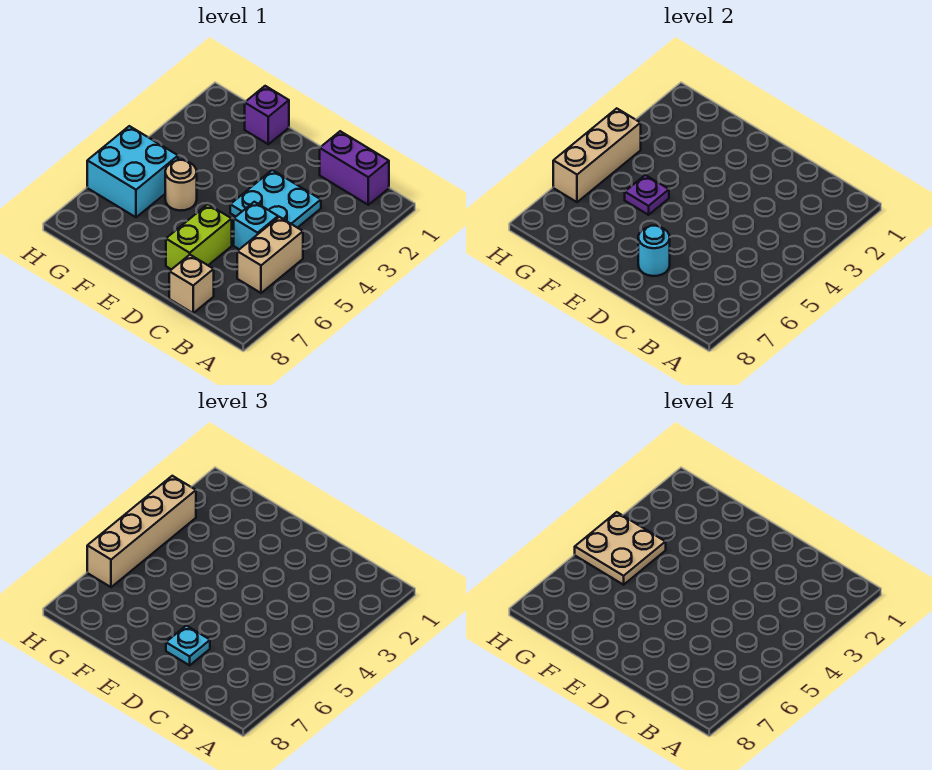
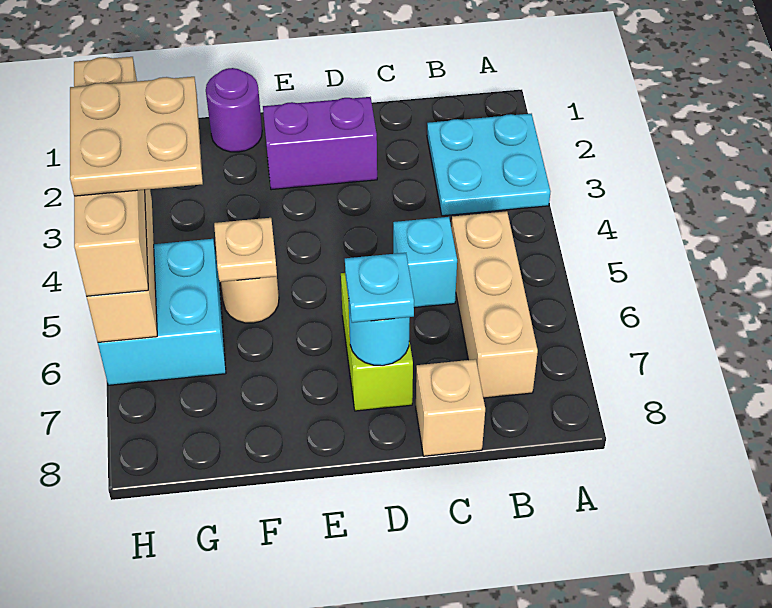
purple brick B1:C1 level 1 -> purple brick D2:E2 level 1
tan brick B5:B6 level 1 -> tan brick B5:B7 level 1
cyan plate C3:D4 level 1 -> cyan plate A2:B3 level 1
purple brick F1 level 1 -> purple round brick F1 level 1
purple plate F5 level 2 -> tan plate F5 level 2

